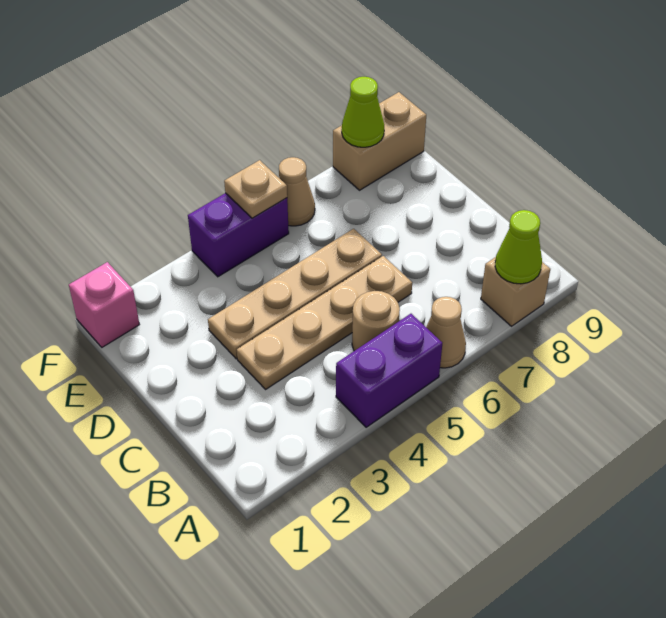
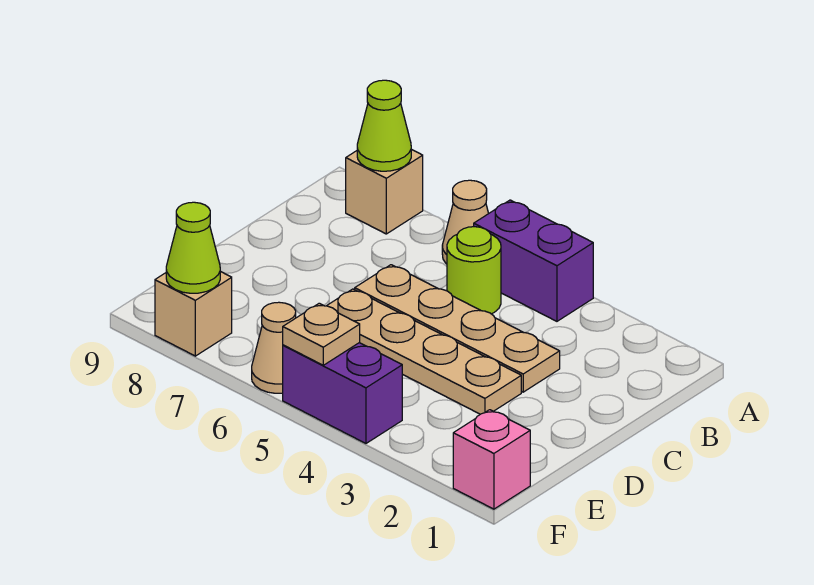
tan round brick B5 level 1 -> lime round brick B5 level 1
tan brick F8:F9 level 1 -> tan brick F8 level 1

